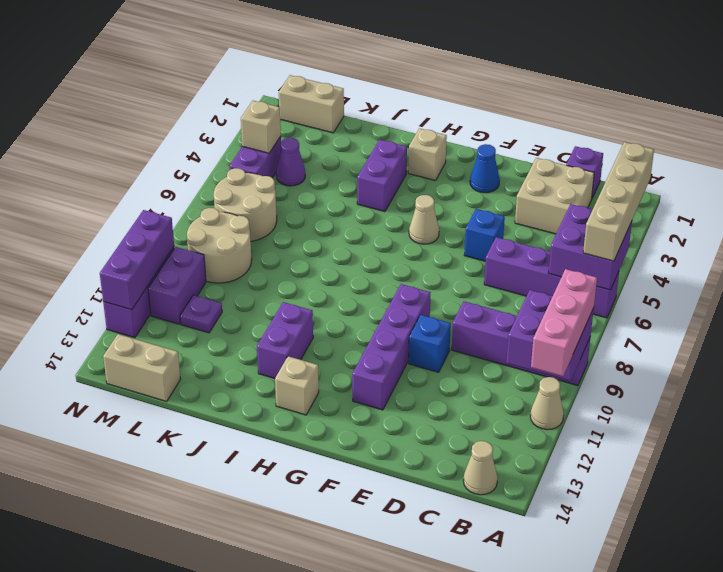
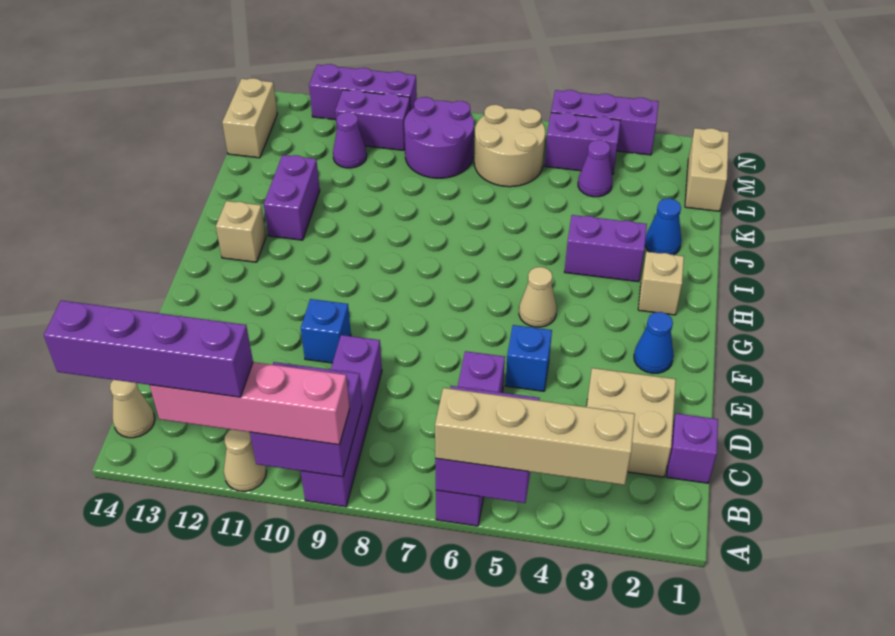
pink brick A9:A11 level 3 -> pink brick A9:A12 level 3
purple brick F9:F12 level 1 -> purple brick A11:A14 level 4
purple brick I11:I12 level 1 -> purple brick I12:J12 level 1
none -> blue cone J2 level 1
tan round brick L8:M9 level 1 -> purple round brick L8:M9 level 1
purple plate L11 level 1 -> purple cone L11 level 1
tan brick M4 level 2 -> none
purple brick N10:N12 level 2 -> purple brick N3:N5 level 1

